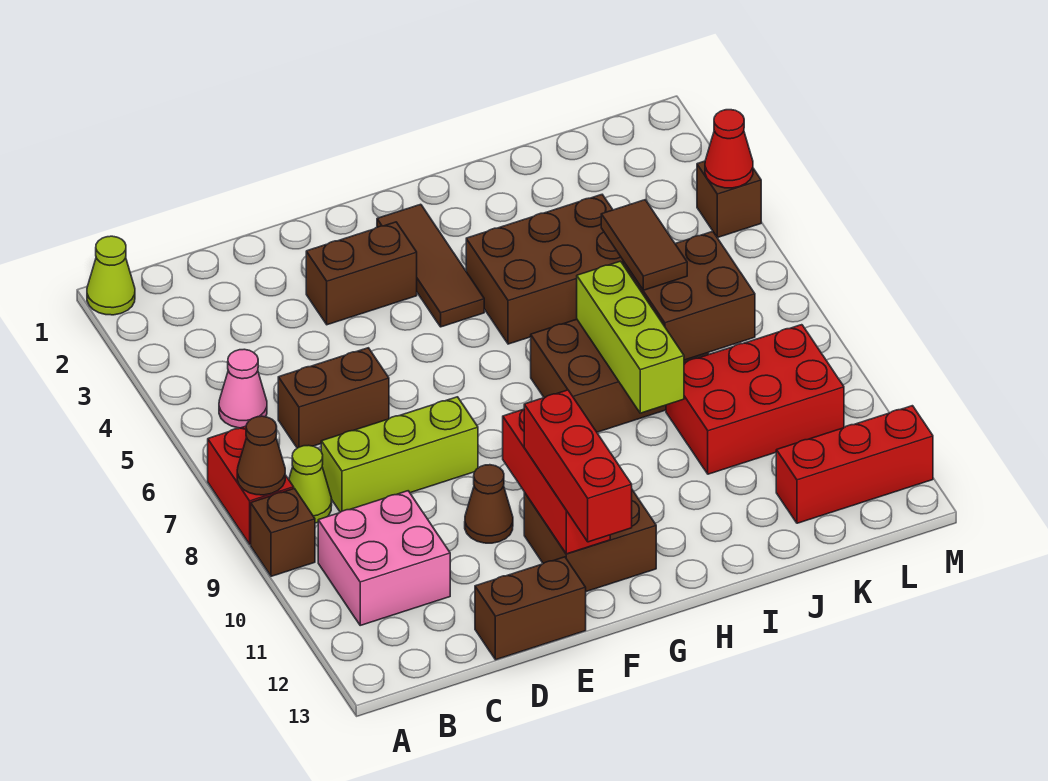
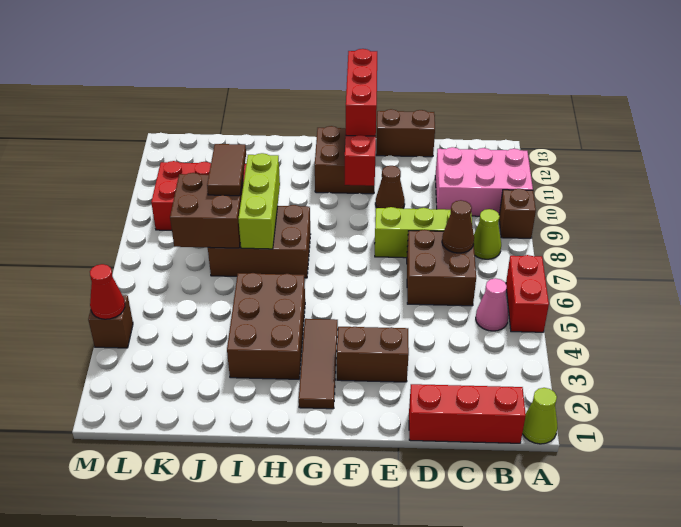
red brick A7:A8 level 1 -> red brick A5:A6 level 1
brown cone A8 level 2 -> brown cone C7 level 2
pink brick B10:C11 level 1 -> pink brick A10:C11 level 1
brown brick C6:D6 level 1 -> brown brick C6:D7 level 1
brown brick H4:J5 level 1 -> brown brick H3:I5 level 1
brown tile J6:J7 level 3 -> brown tile J8:J9 level 3
red brick K12:M12 level 1 -> red brick B1:D1 level 1

